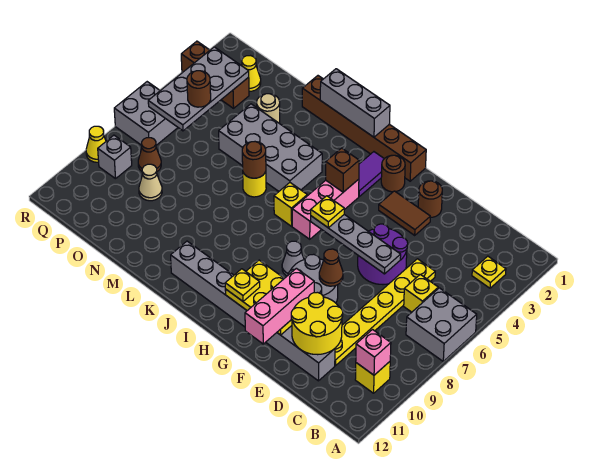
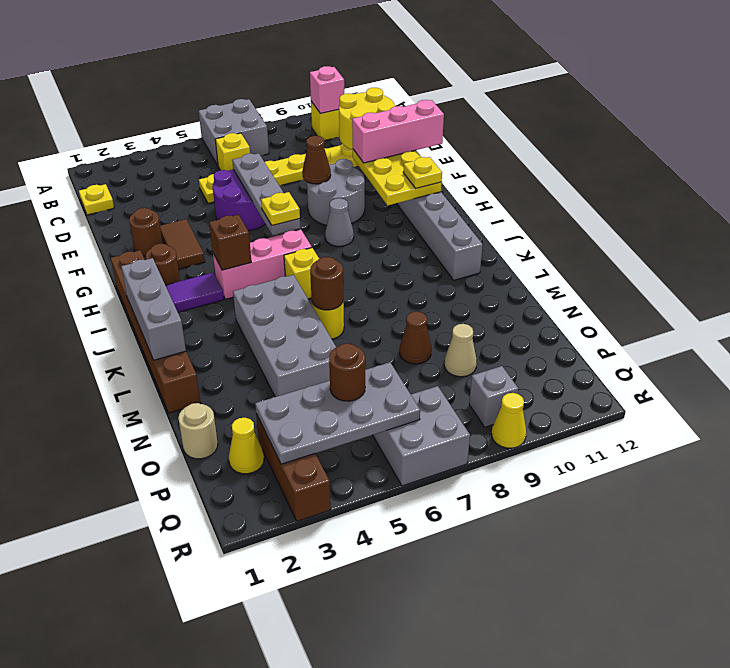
yellow plate B3 level 1 -> yellow plate C1 level 1
tan round brick N3 level 1 -> tan round brick O1 level 1
brown cone P8 level 1 -> brown cone N8 level 1

